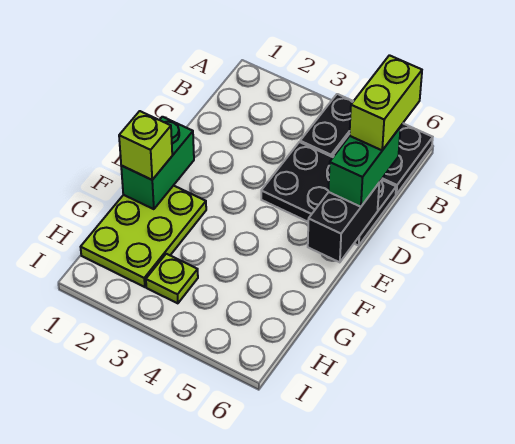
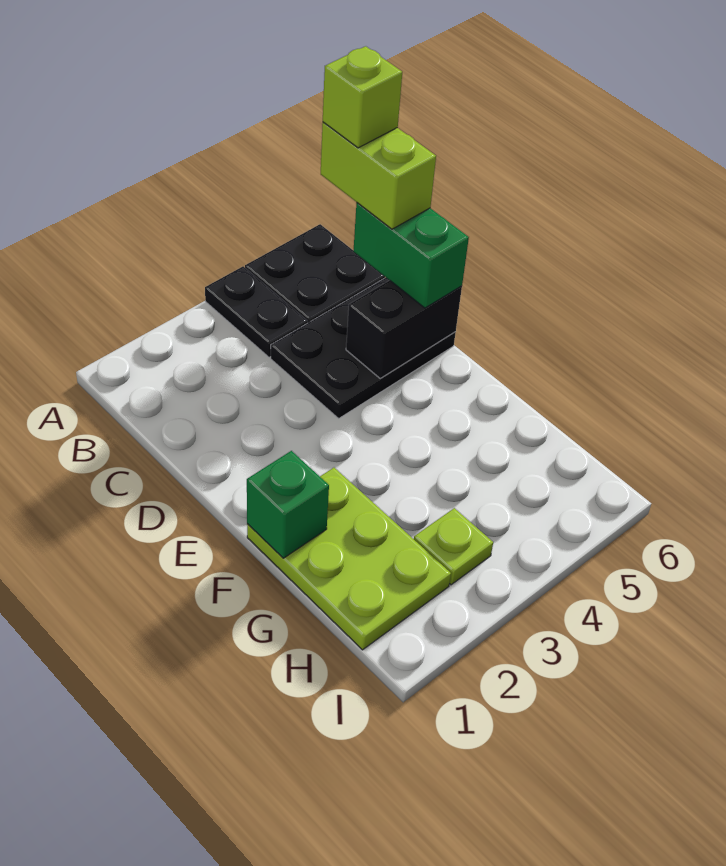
black brick D6:E6 level 2 -> black brick D5:D6 level 2
green brick E1:F1 level 2 -> green brick F1 level 2
lime brick F1 level 3 -> lime brick B6 level 5

